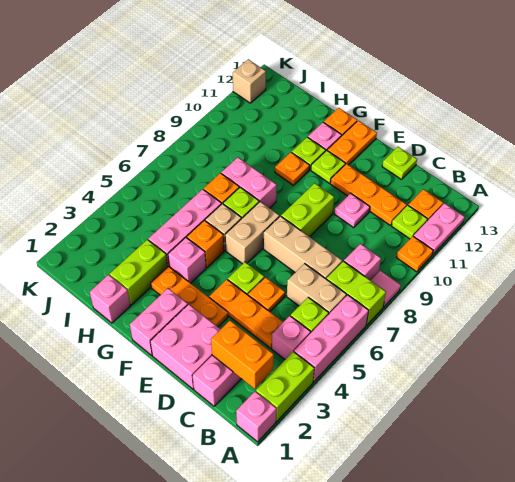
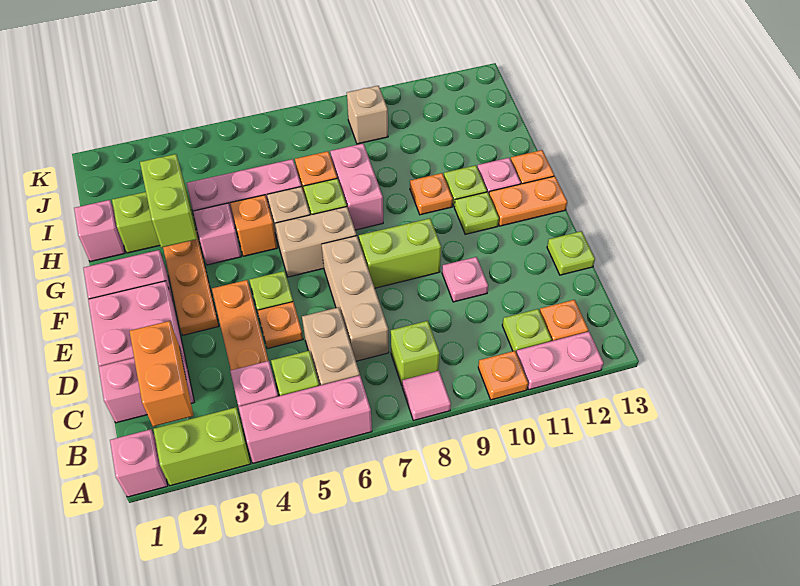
lime brick A7:B7 level 1 -> lime brick G3:H3 level 2
pink brick B8 level 1 -> lime brick B8 level 1
orange plate C11:E11 level 1 -> none
tan brick K12 level 1 -> tan brick J9 level 1

